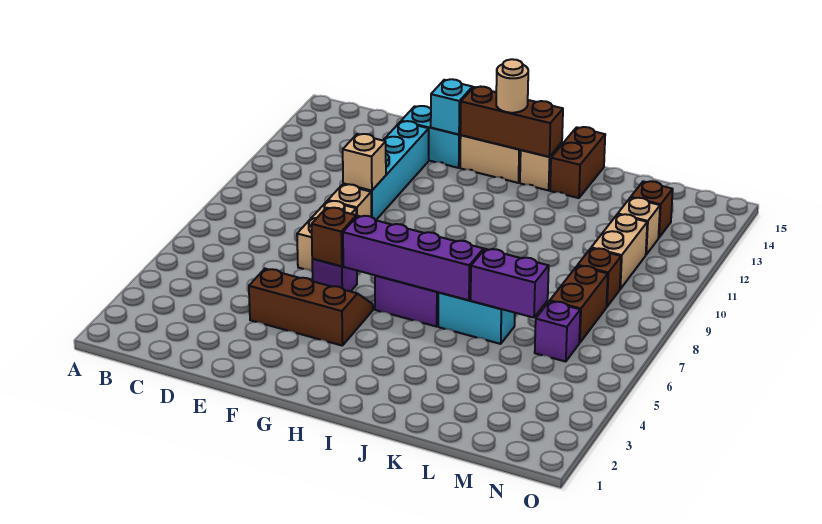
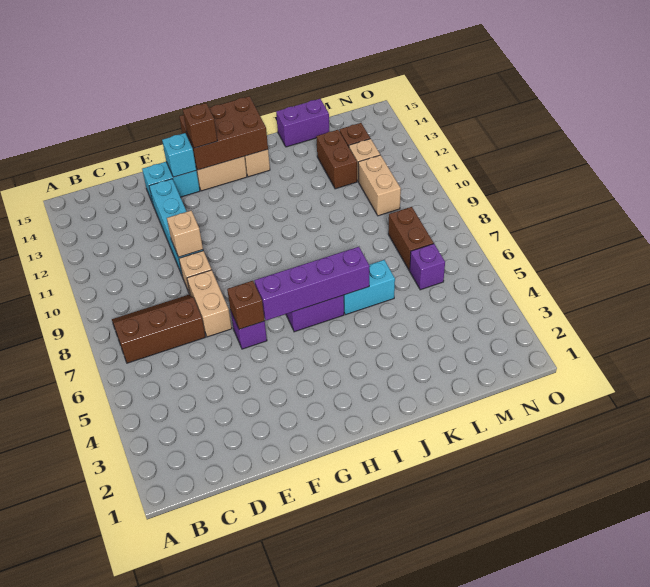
brown slope E4:G5 level 1 top 4 -> brown slope B7:D8 level 1 top 7
brown brick G14:I14 level 2 -> brown brick G14:I15 level 2
tan round brick H14 level 3 -> none
brown brick J14:J15 level 1 -> brown brick L12:L13 level 1
purple brick K6:L6 level 2 -> purple brick K15:L15 level 1
brown brick M9 level 1 -> brown brick G14 level 3

